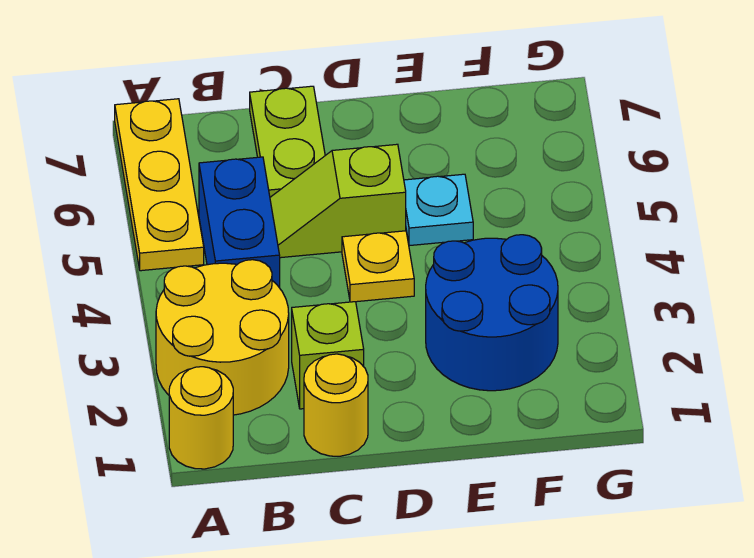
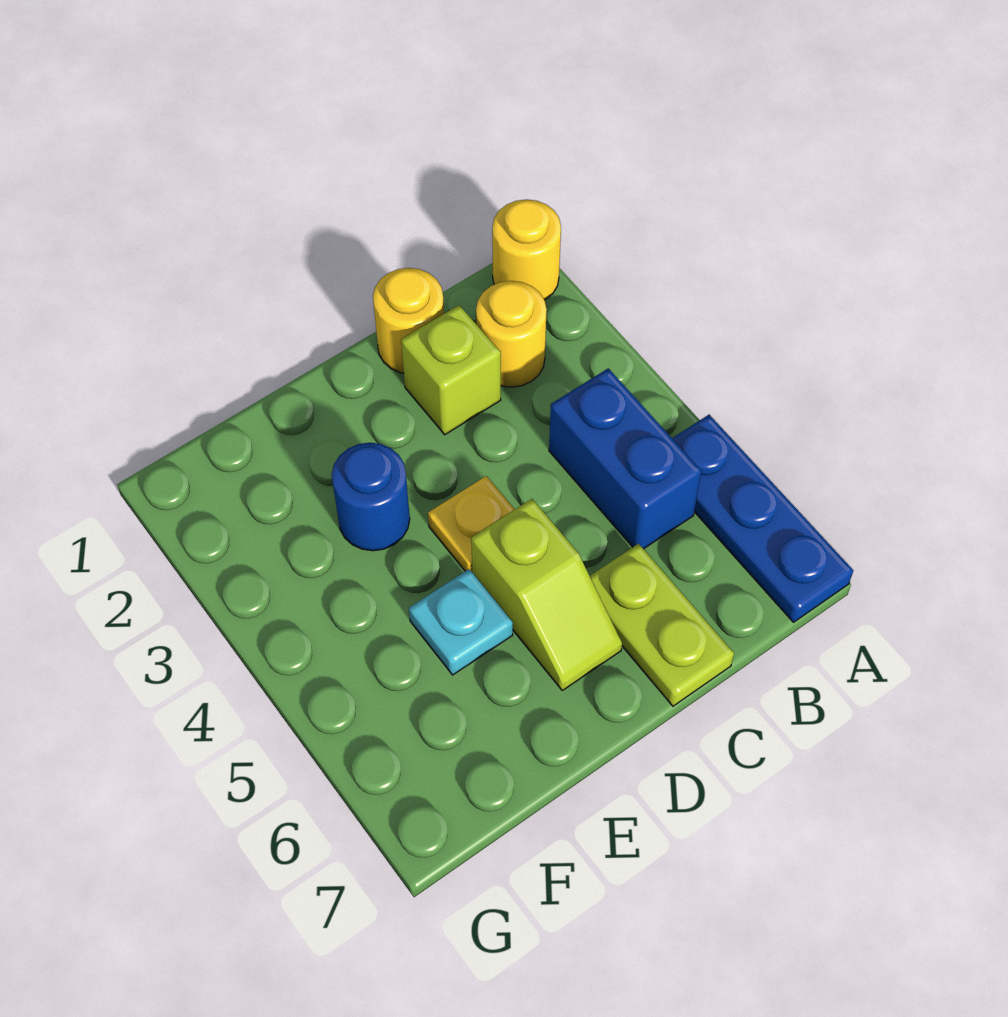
yellow round brick A2:B3 level 1 -> yellow round brick B2 level 1
yellow plate A5:A7 level 1 -> blue plate A5:A7 level 1
lime slope C5:D5 level 1 top D -> lime slope D5:D6 level 1 top 5
blue round brick E2:F3 level 1 -> blue round brick E3 level 1

